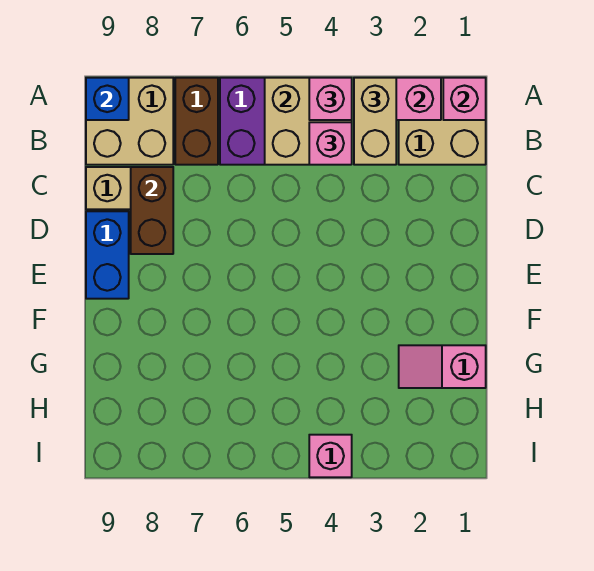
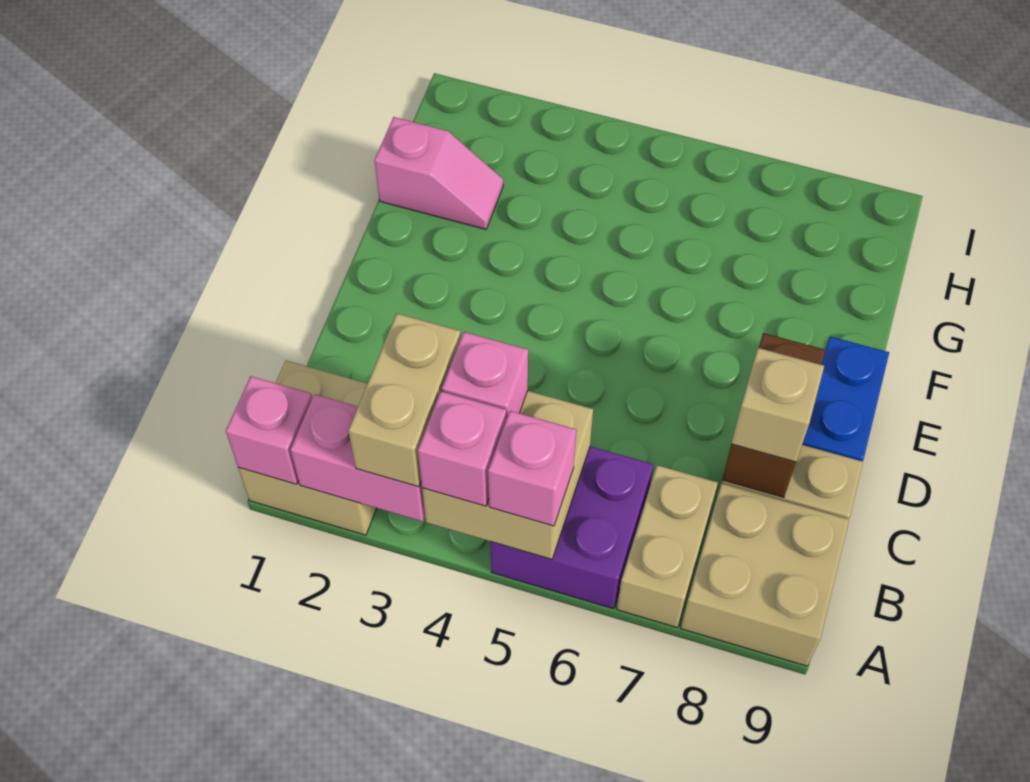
brown brick A7:B7 level 1 -> tan brick A7:B7 level 1
blue brick A9 level 2 -> none
none -> tan brick C8 level 3
pink brick I4 level 1 -> pink brick A5 level 3

